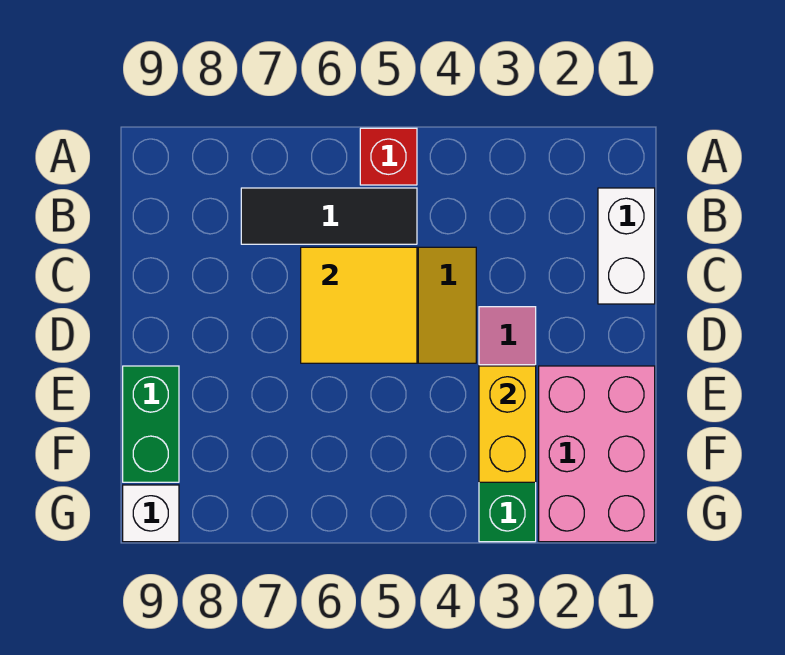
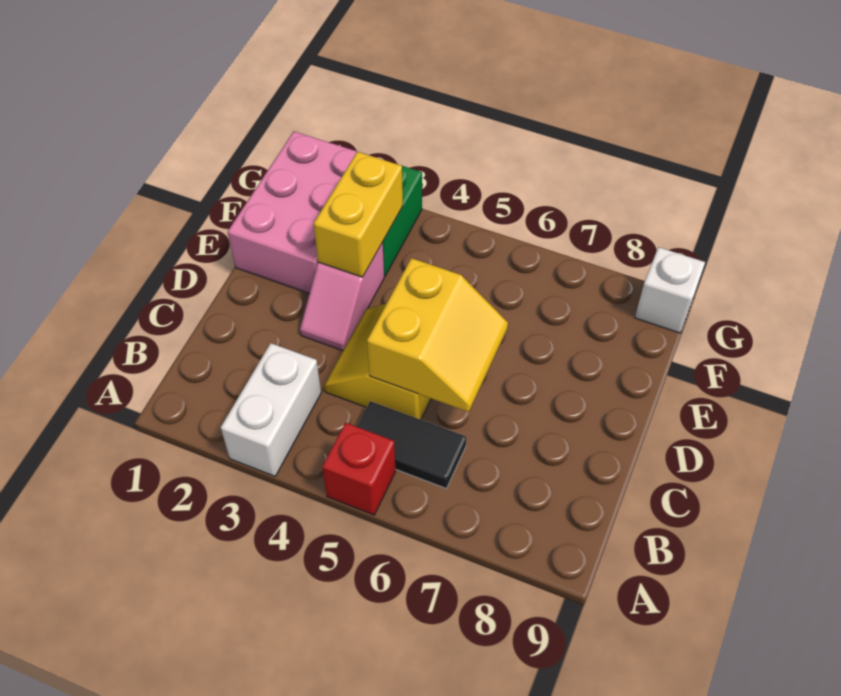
white brick B1:C1 level 1 -> white brick A3:B3 level 1
black tile B5:B7 level 1 -> black tile B5:B6 level 1
yellow tile C5:D6 level 2 -> yellow slope C5:D6 level 2 top 5
green brick E9:F9 level 1 -> none

